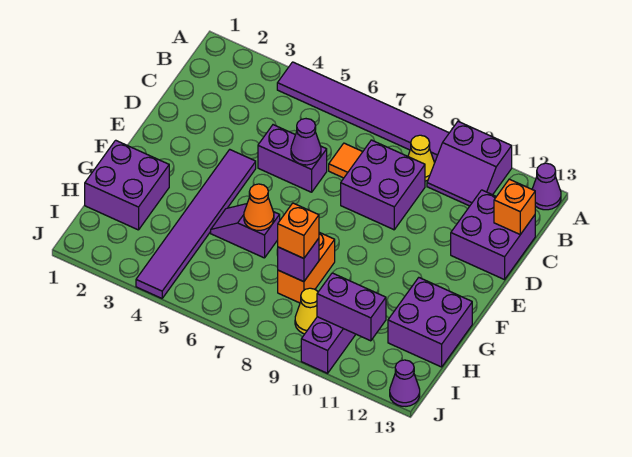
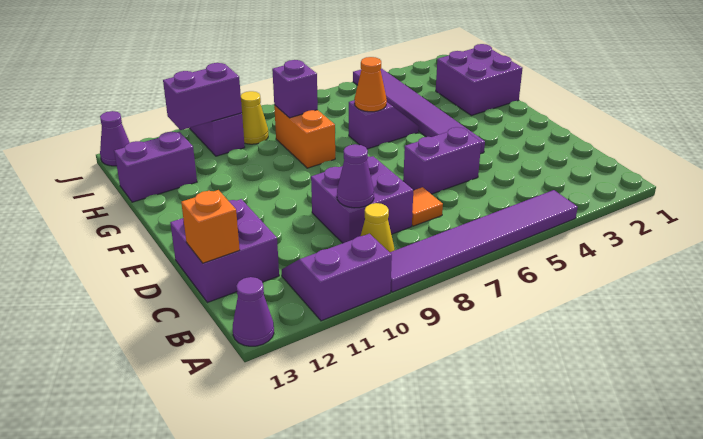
purple cone D6 level 2 -> purple cone C9 level 2
purple brick G12:H13 level 1 -> purple brick H12:H13 level 1
orange brick H8 level 3 -> none

